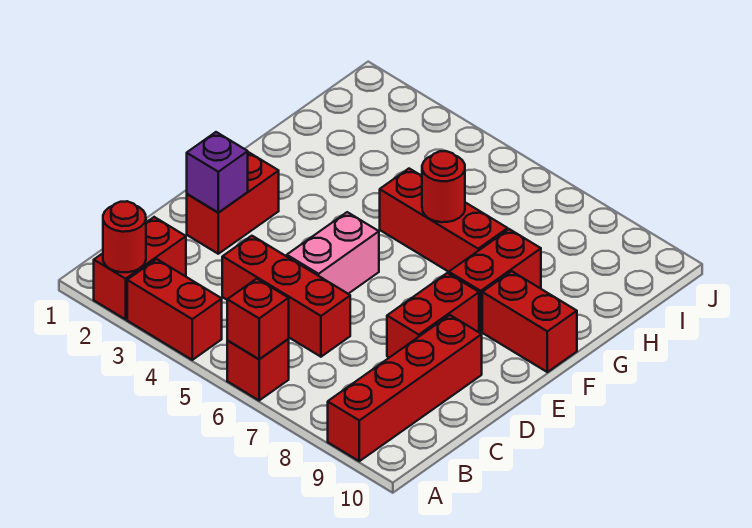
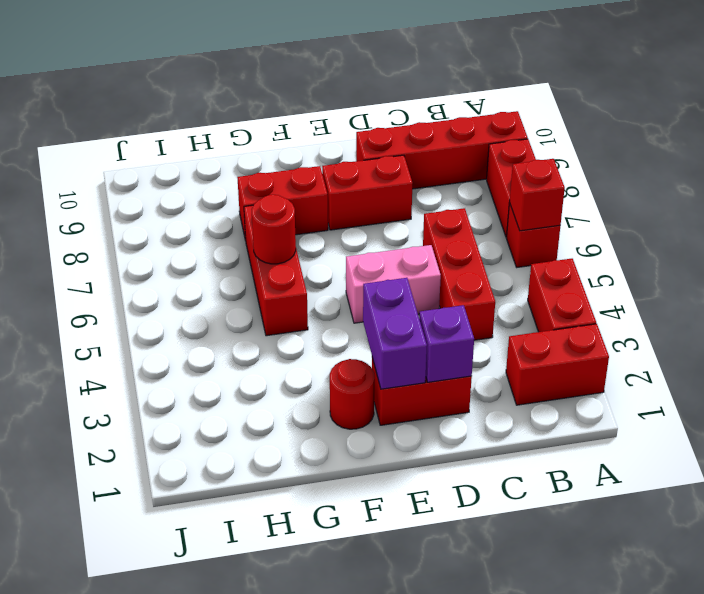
red round brick A2 level 2 -> red round brick F2 level 1
none -> purple brick E2:E3 level 2
red brick F9:F10 level 1 -> red brick A7:A8 level 1

